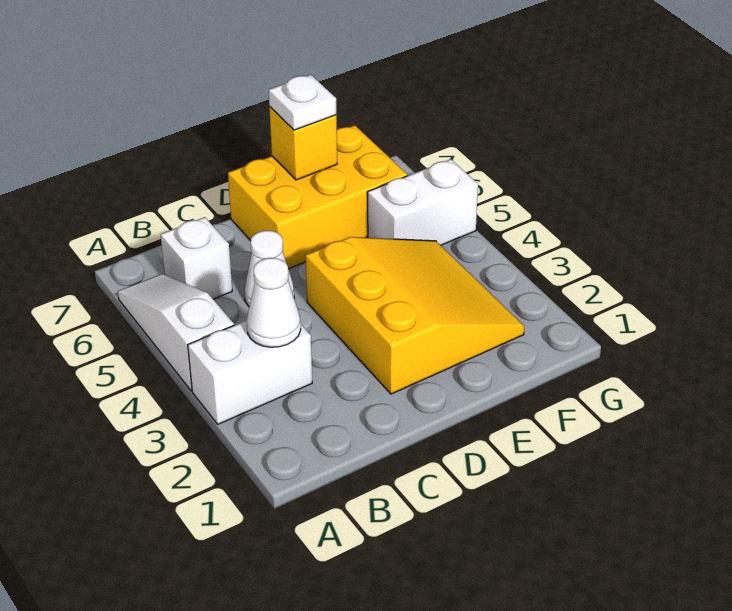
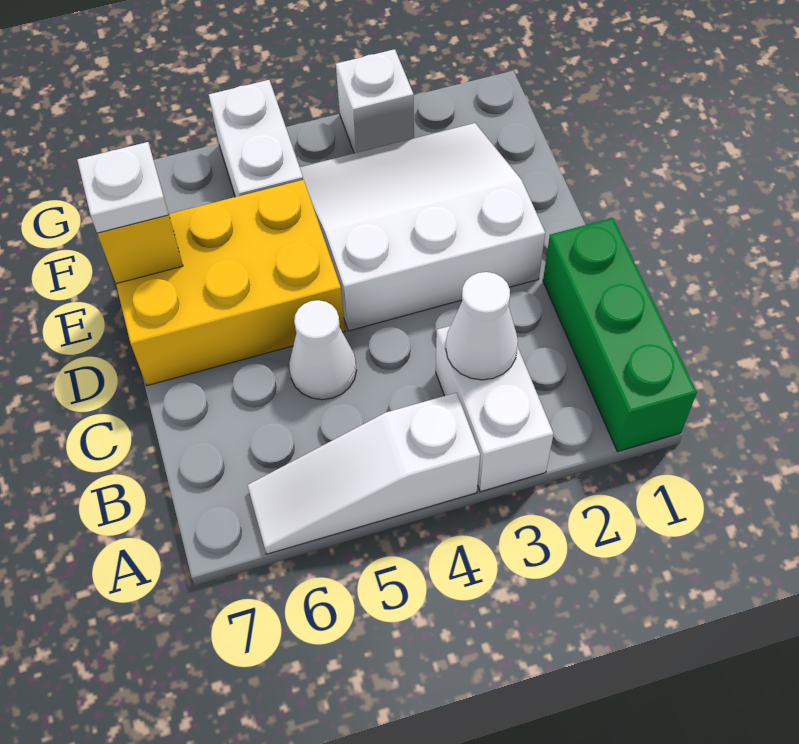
none -> green brick A1:C1 level 1
white brick B6 level 1 -> white brick G3 level 1
yellow slope D2:F4 level 1 top D -> white slope D2:F4 level 1 top D
yellow brick D6:F7 level 1 -> yellow brick D5:E7 level 1

